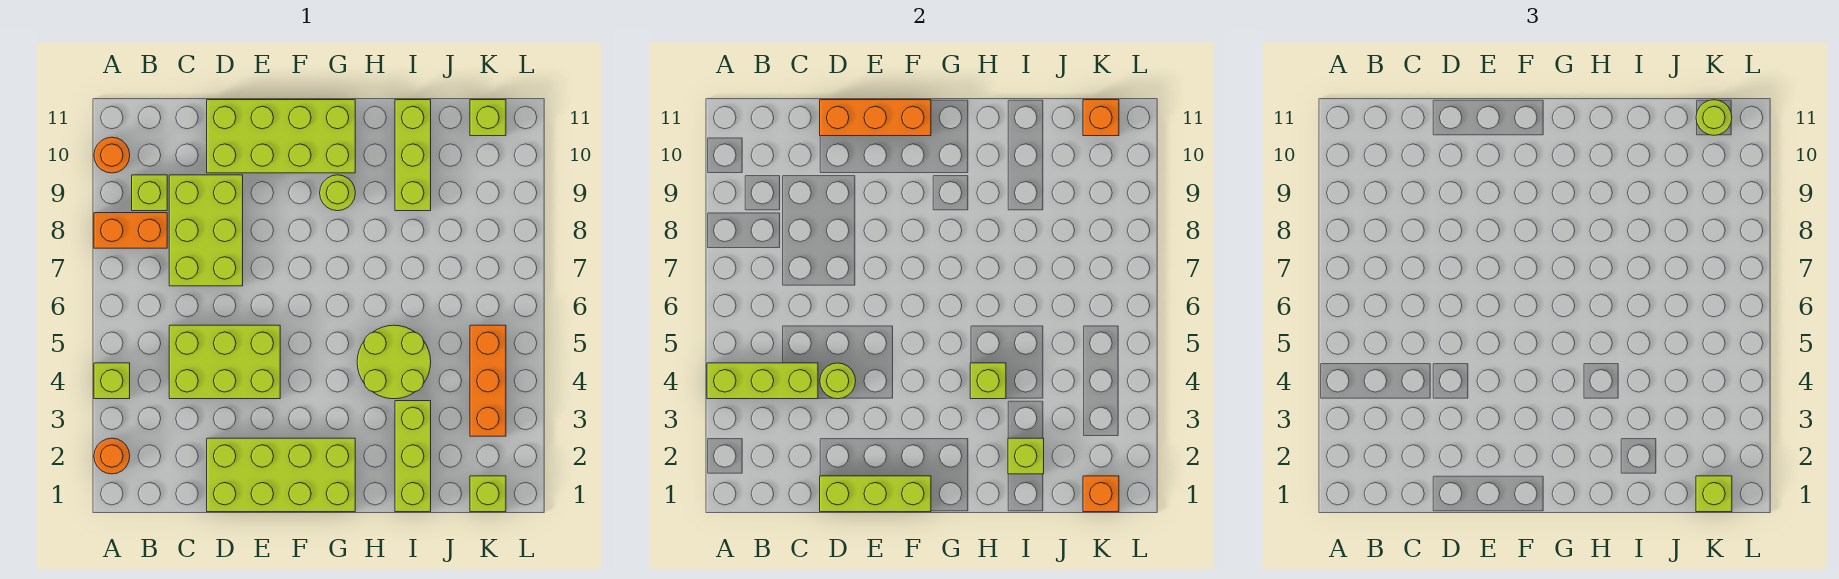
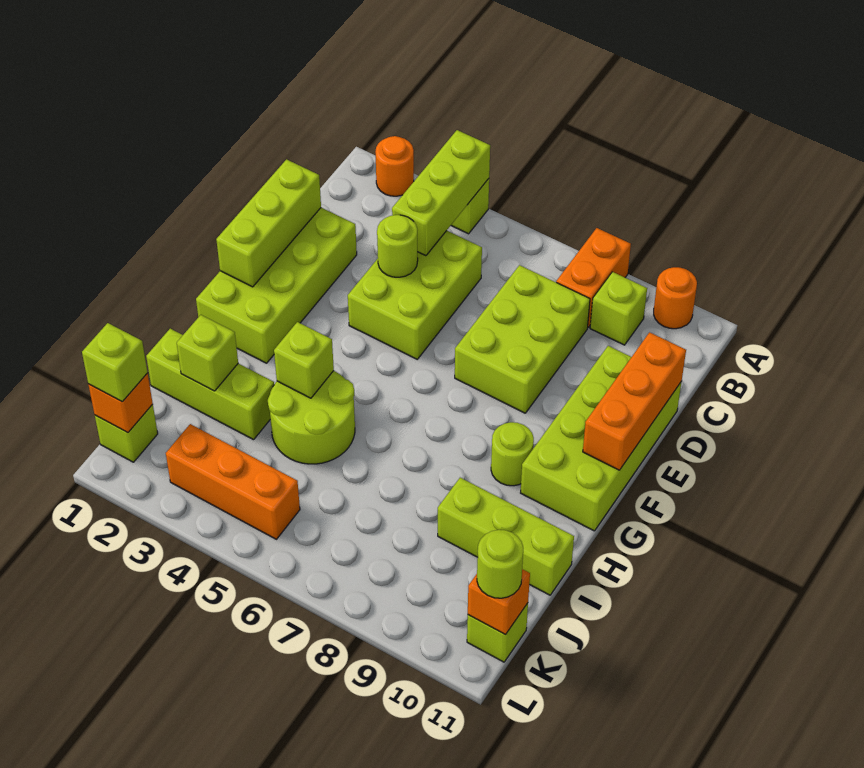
lime brick C7:D9 level 1 -> lime brick C7:E8 level 1

